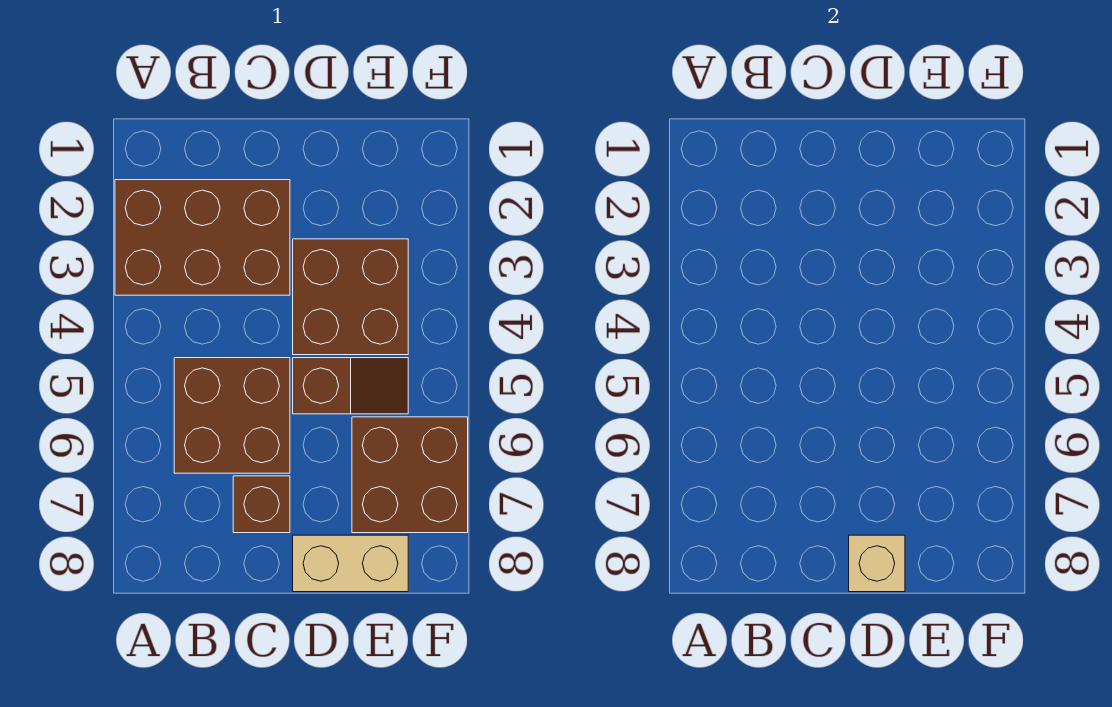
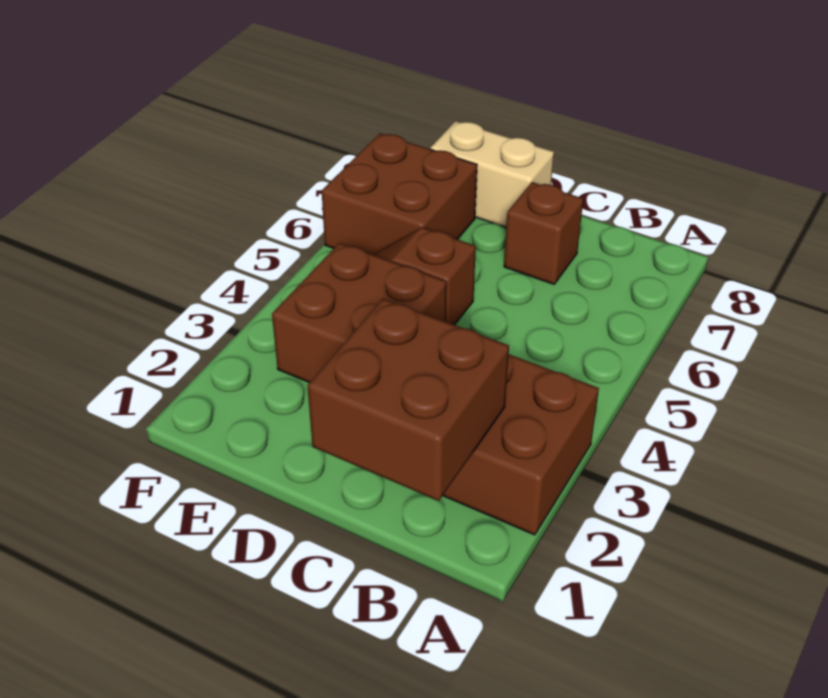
brown brick B5:C6 level 1 -> brown brick B1:C2 level 2
tan brick D8 level 2 -> none

